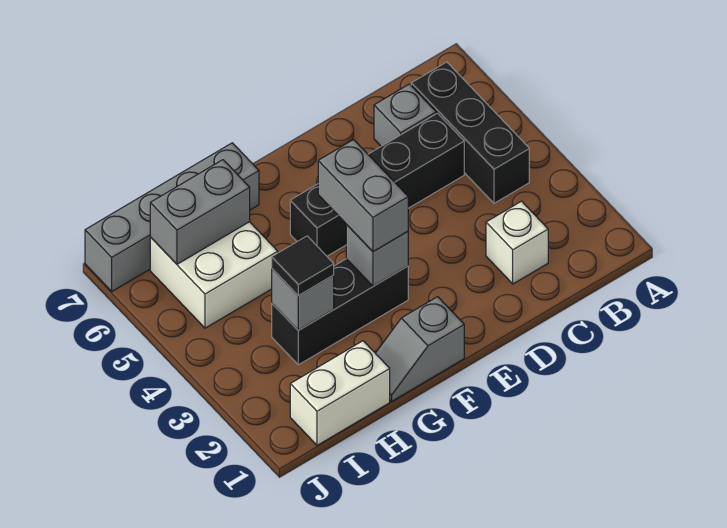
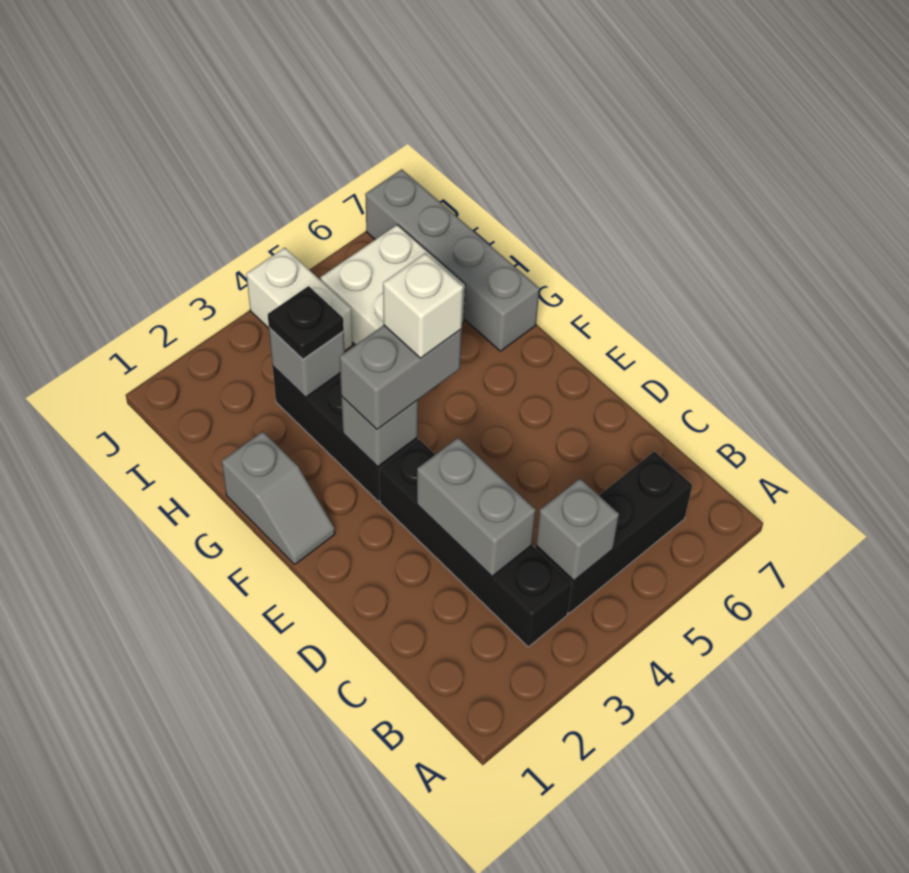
white brick C2 level 1 -> white brick F4 level 4
black brick C5:F5 level 1 -> black brick B3:E3 level 1
grey brick C6 level 1 -> grey brick B4 level 2
grey slope F1:G1 level 1 top F -> grey slope F1:G1 level 1 top G
white brick H1:I1 level 1 -> white brick I4:J4 level 1
black tile H3 level 3 -> black plate H3 level 3
grey brick H6:I6 level 2 -> grey brick C3:D3 level 2

